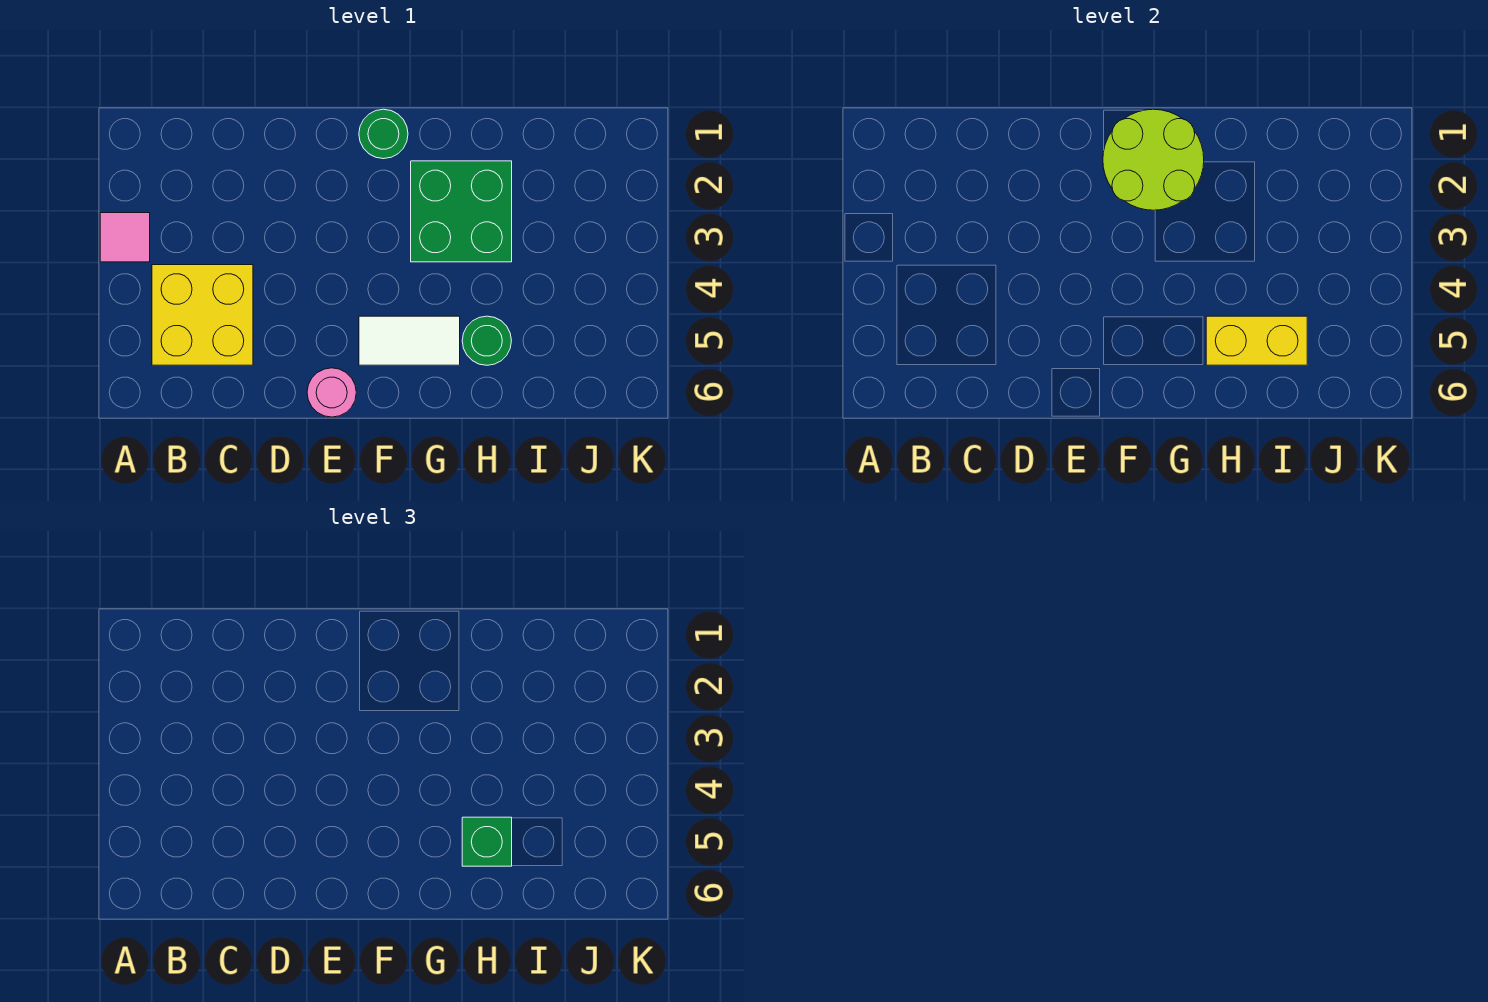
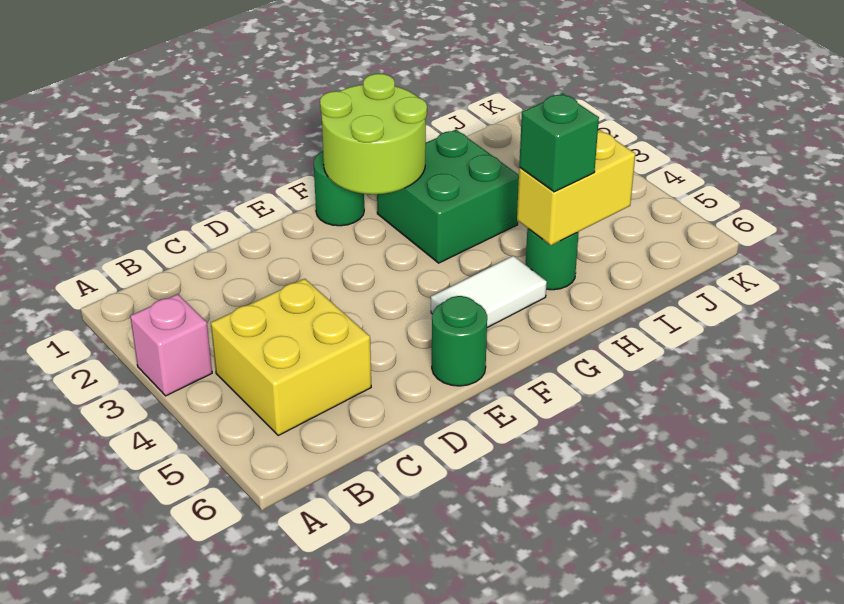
pink tile A3 level 1 -> pink brick A3 level 1
pink round brick E6 level 1 -> green round brick E6 level 1

